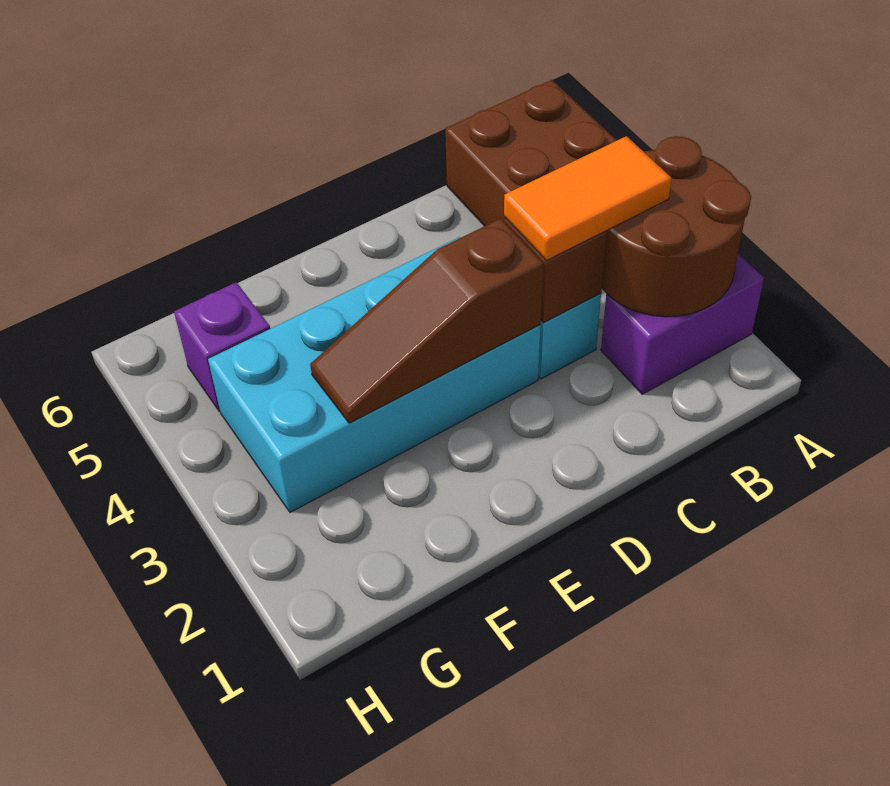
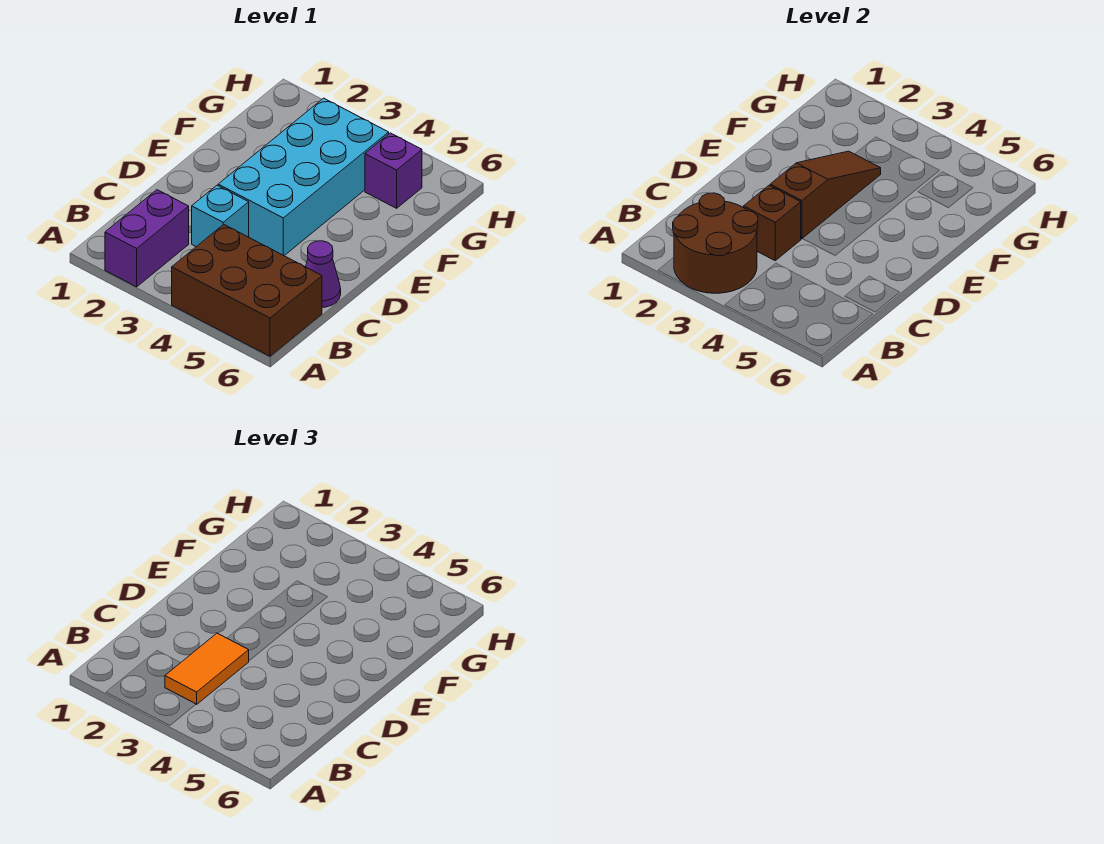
none -> purple cone C6 level 1

